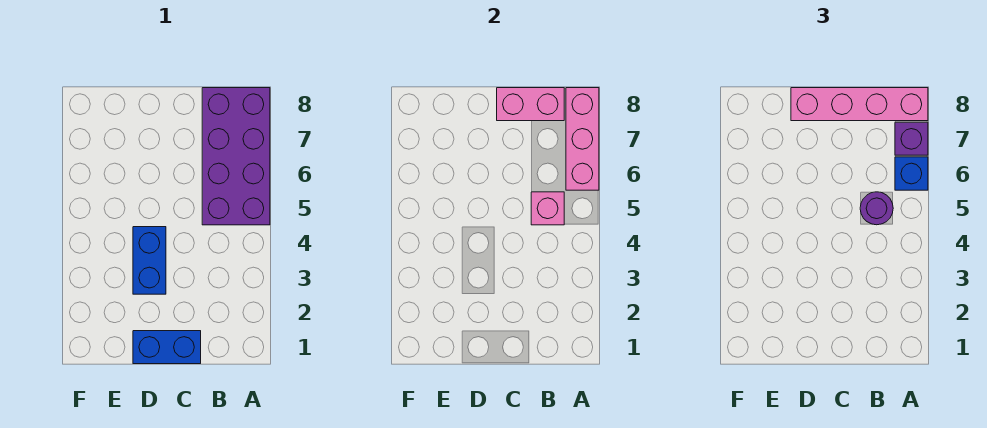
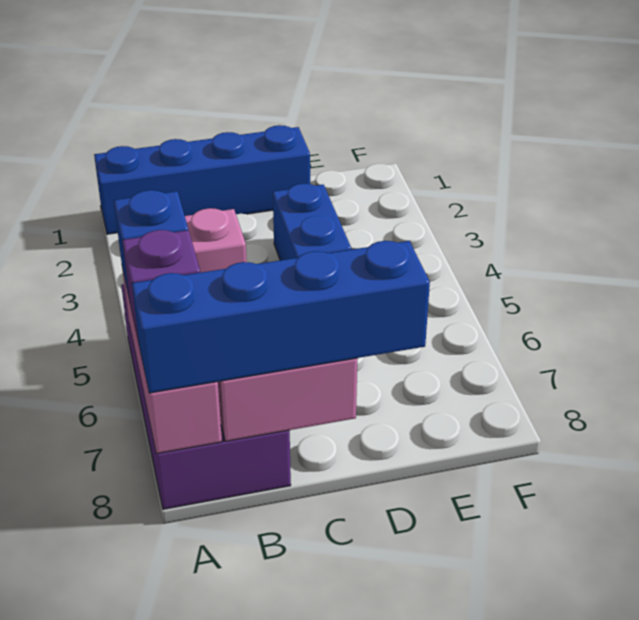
pink brick A8:D8 level 3 -> blue brick A8:D8 level 3
purple round brick B5 level 3 -> none
blue brick C1:D1 level 1 -> blue brick A1:D1 level 1

